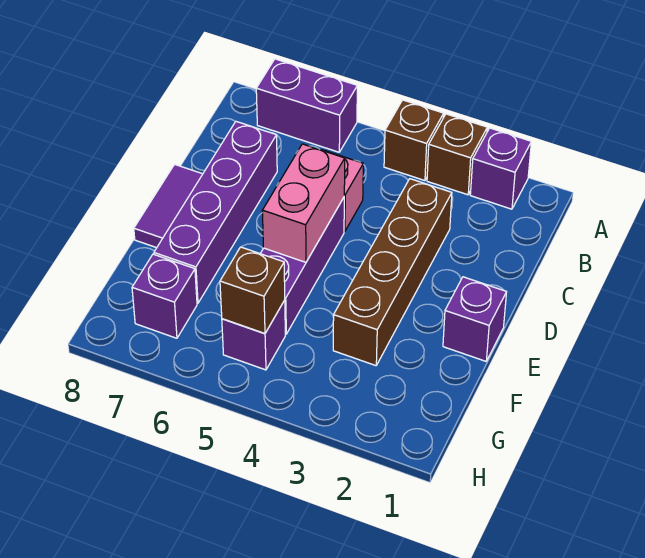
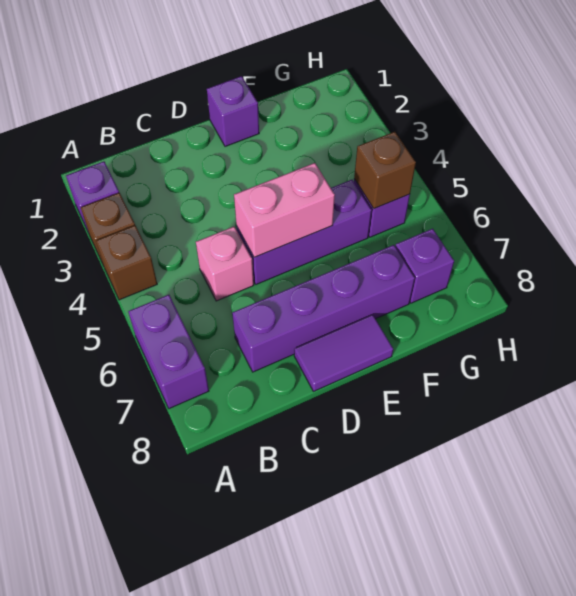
brown brick C3:F3 level 1 -> none

